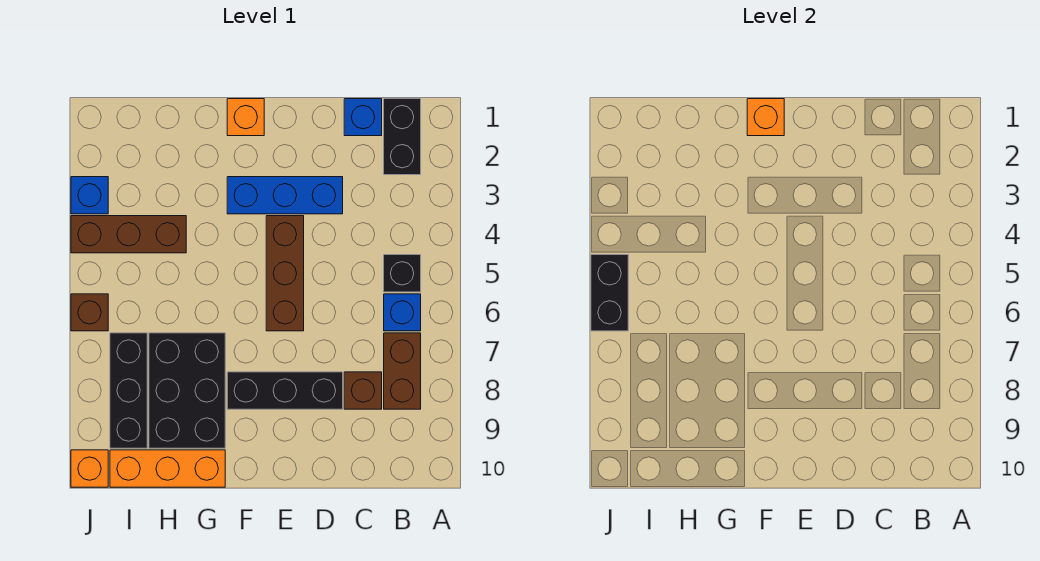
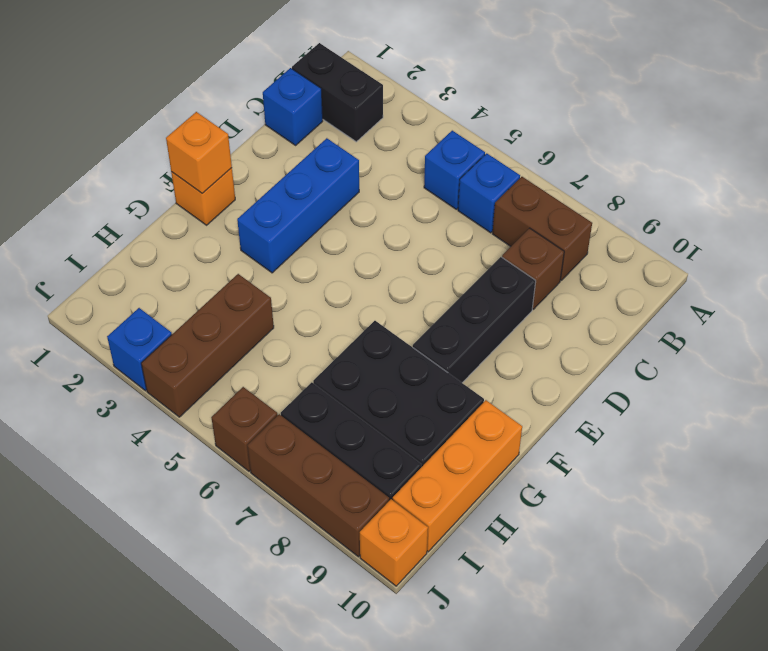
black brick B5 level 1 -> blue brick B5 level 1
brown brick E4:E6 level 1 -> brown brick J7:J9 level 1
black brick J5:J6 level 2 -> none

